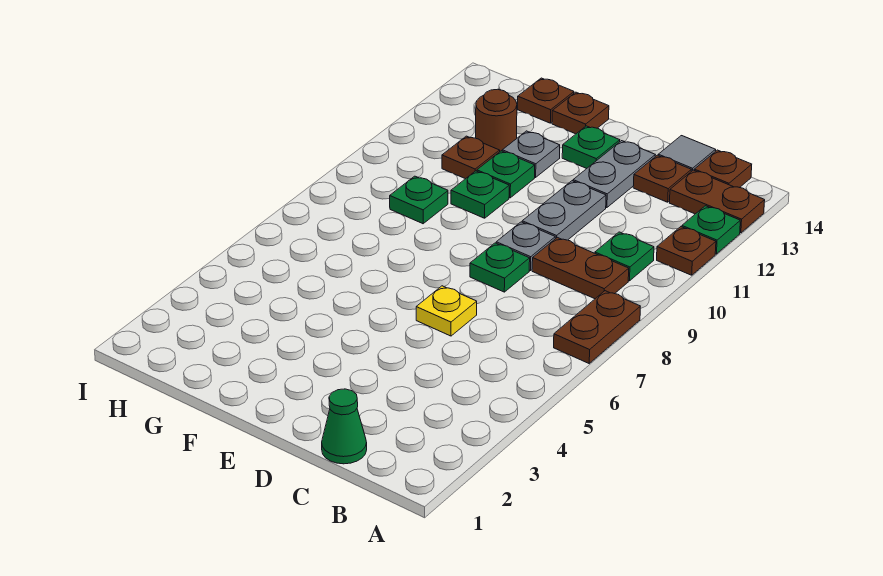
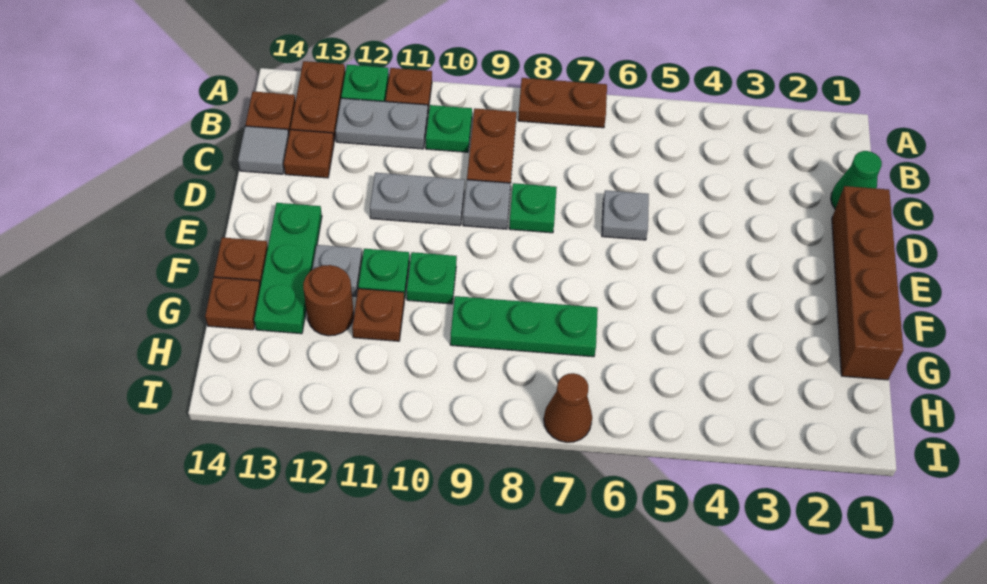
none -> brown brick D1:G1 level 1
yellow plate D6 level 1 -> grey plate D6 level 1
grey plate D12:D13 level 1 -> grey plate B11:B12 level 1
green plate E13 level 1 -> green plate E13:G13 level 1
green plate G9 level 1 -> green plate G7:G9 level 1
none -> brown cone I7 level 1

